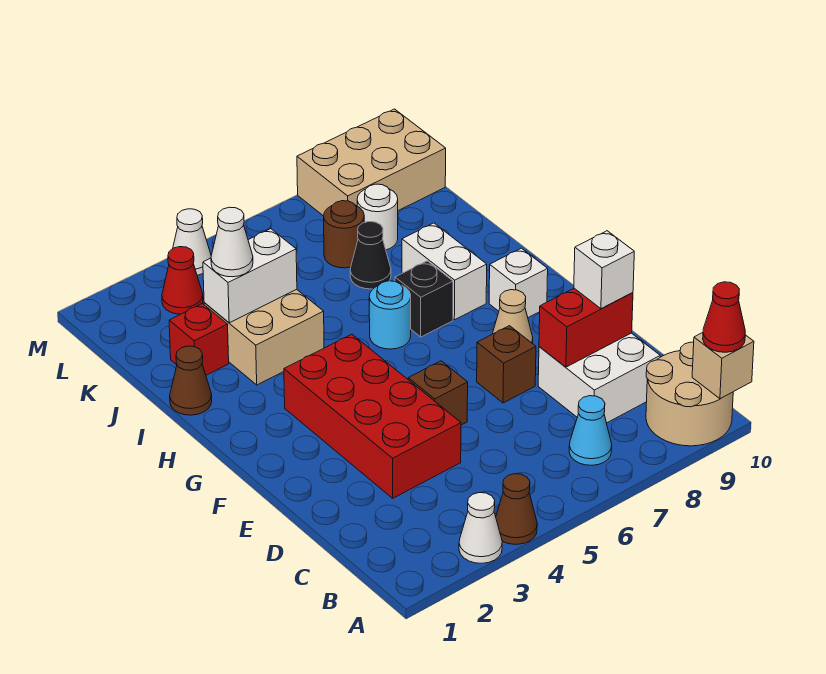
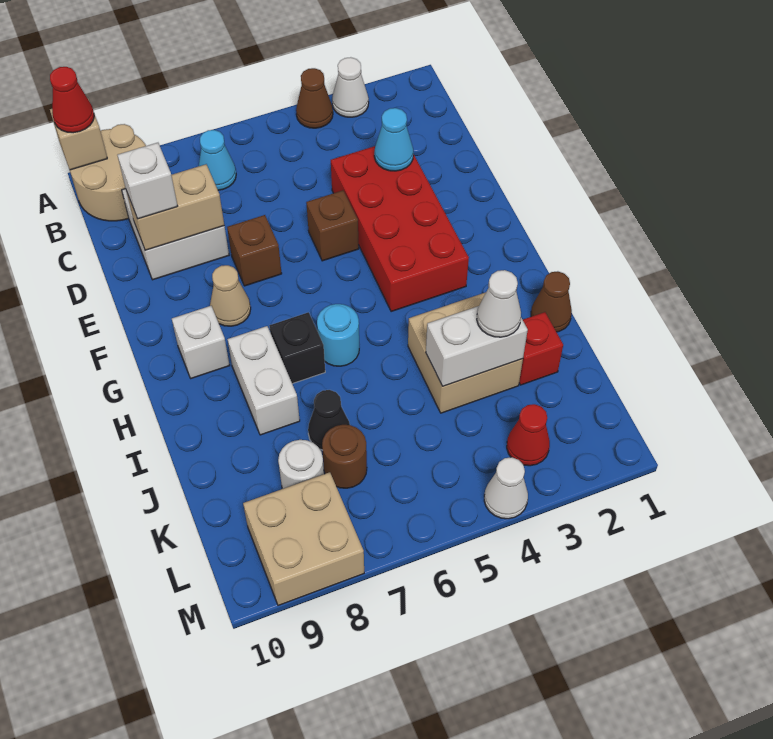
none -> cyan cone D3 level 2
red brick D8:D9 level 2 -> tan brick D8:D9 level 2
tan brick L8:M10 level 1 -> tan brick L8:M9 level 1

